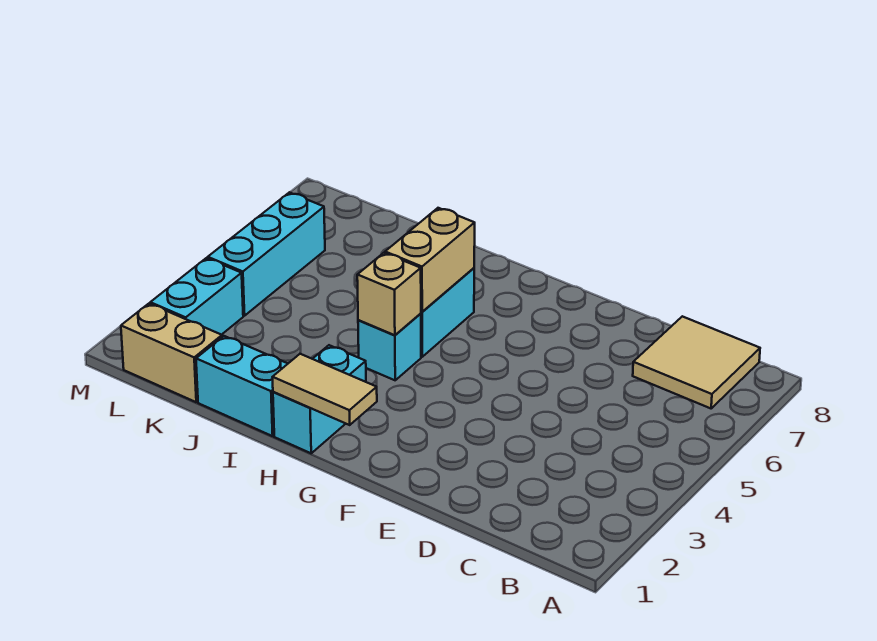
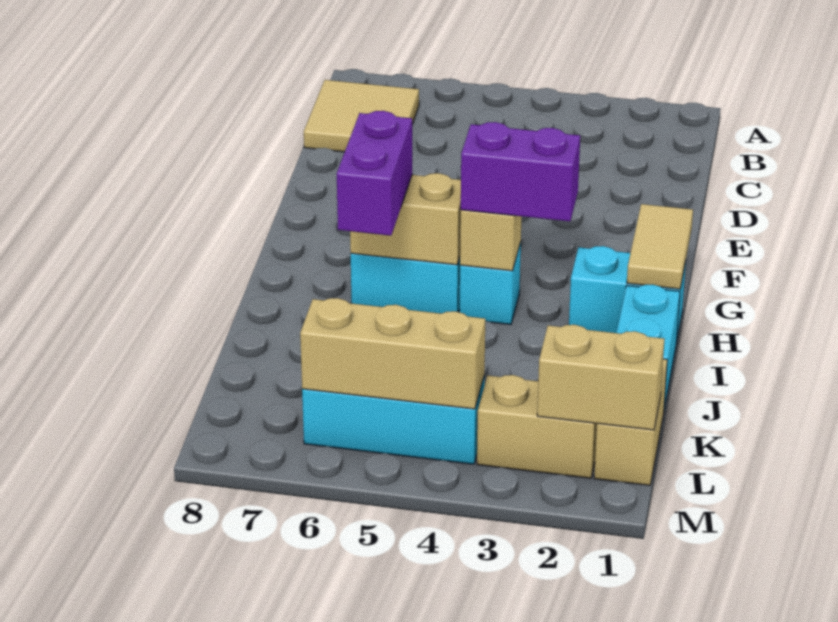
none -> purple brick H3:H4 level 3
none -> purple brick H6:I6 level 3
none -> tan brick L1:L2 level 2
cyan brick L2:L3 level 1 -> tan brick L2:L3 level 1
none -> tan brick L4:L6 level 2

